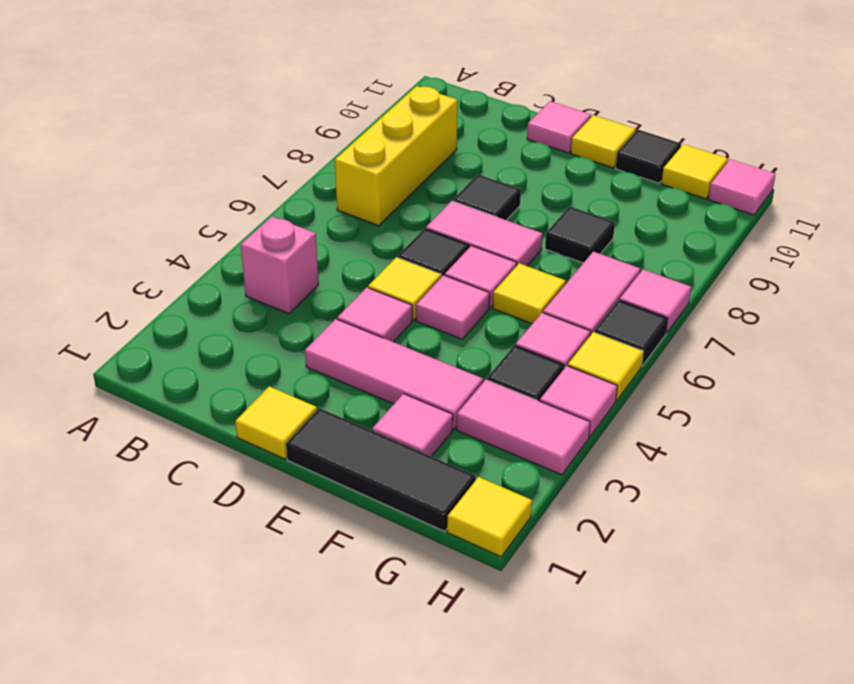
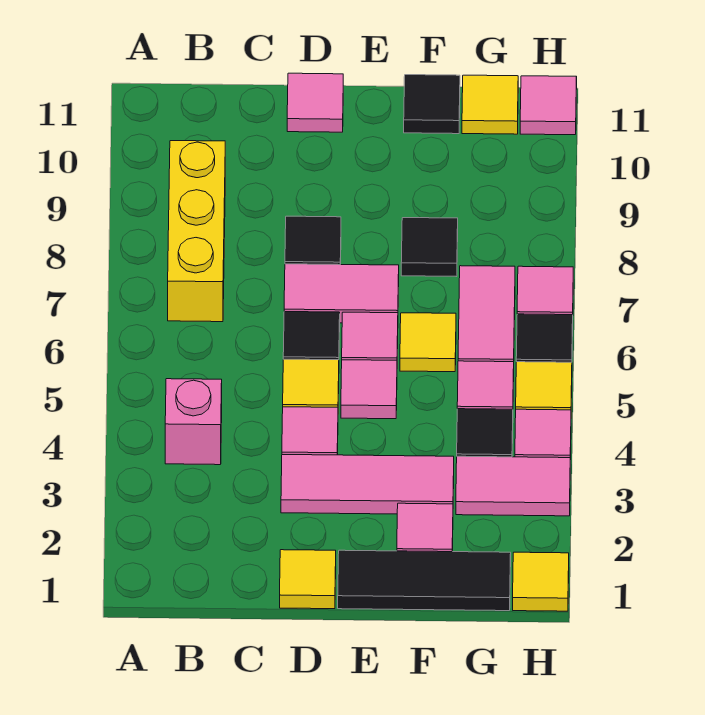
yellow tile E11 level 1 -> none

